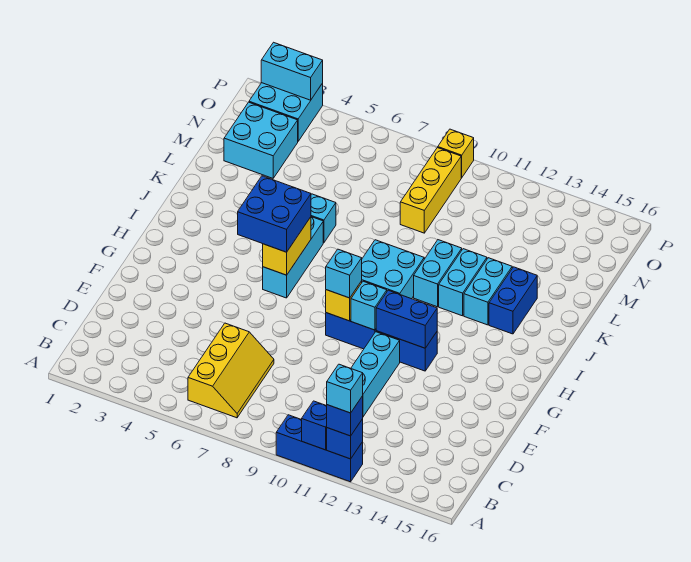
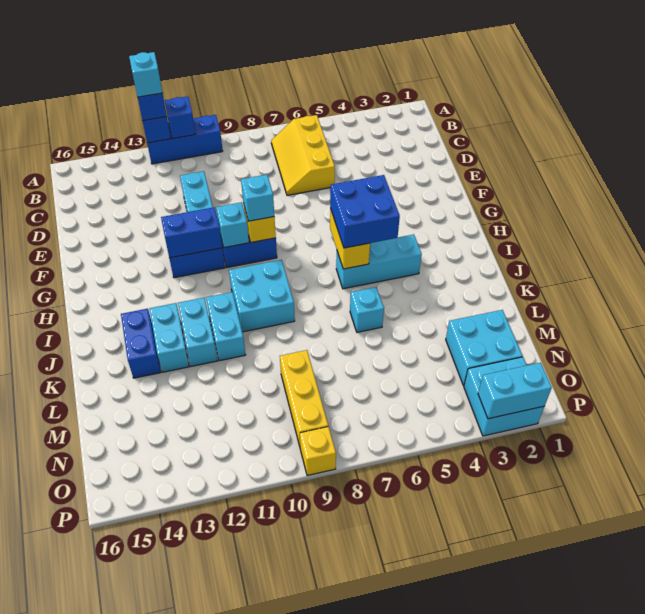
cyan brick H6:J6 level 1 -> cyan brick I4:I6 level 1

